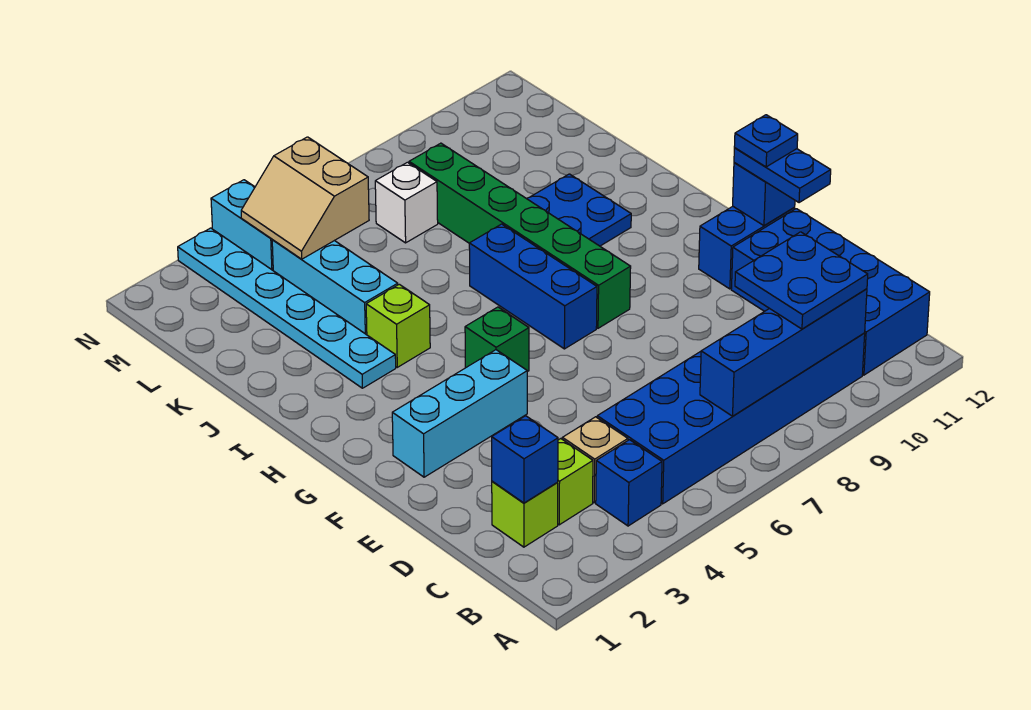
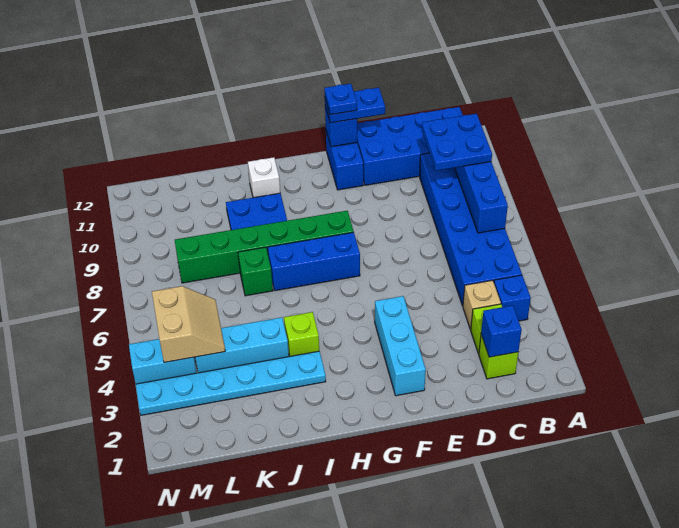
green brick G5 level 1 -> green brick J7 level 1
tan slope L4:M5 level 2 top 5 -> tan slope L4:M5 level 2 top M
white brick L7 level 1 -> white brick I11 level 1

